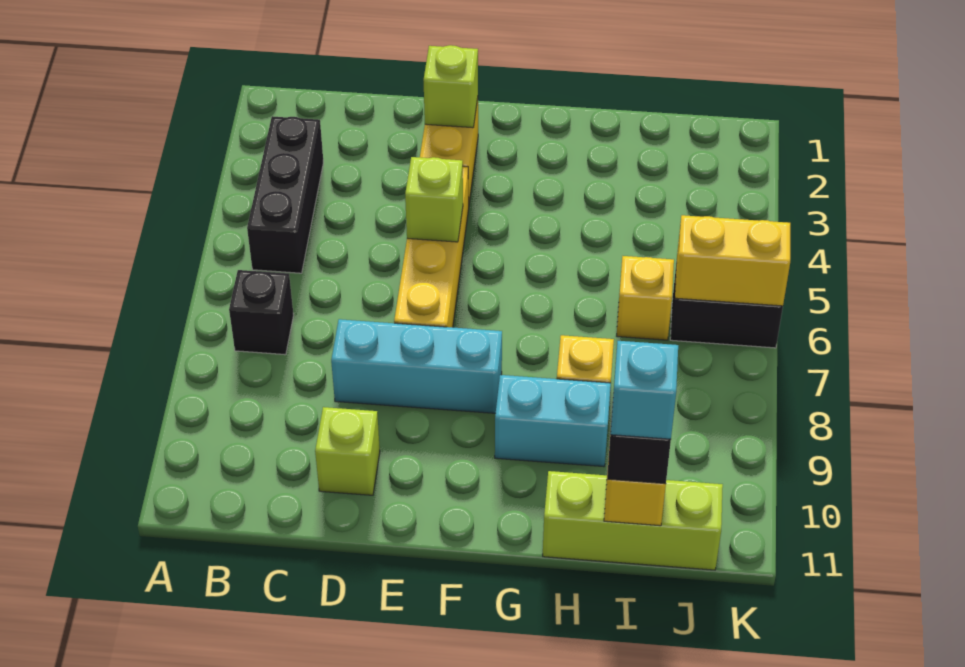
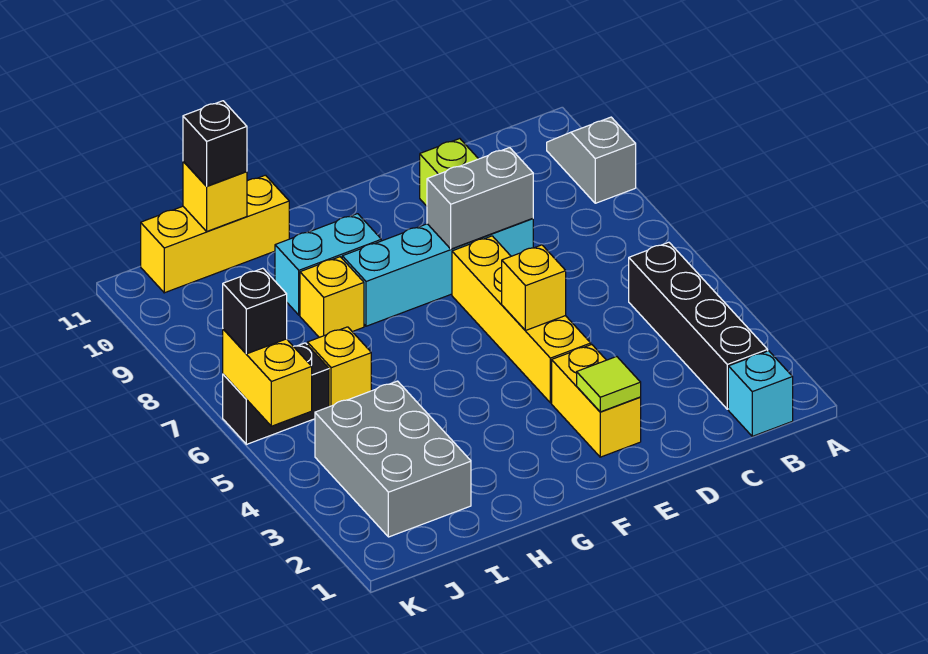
none -> grey slope A9:A10 level 1 top 9
black brick B3:B5 level 1 -> black brick B2:B5 level 1
black brick B7 level 1 -> black brick K6 level 3
cyan brick D8:F8 level 1 -> cyan brick D8:G8 level 1
none -> grey brick D8:E8 level 2
lime brick E2 level 2 -> lime tile E2 level 2
lime brick E5 level 2 -> yellow brick E5 level 2
lime brick H11:J11 level 1 -> yellow brick H11:J11 level 1
none -> grey brick I2:J4 level 1
cyan brick I11 level 4 -> cyan brick B1 level 1
yellow brick J6:K6 level 2 -> yellow brick K5:K6 level 2

